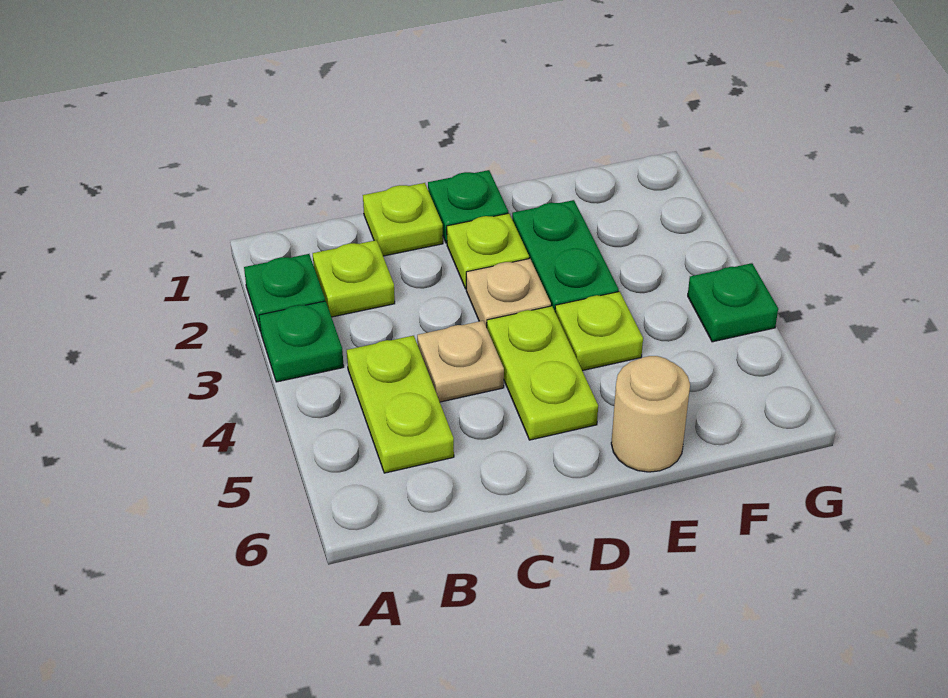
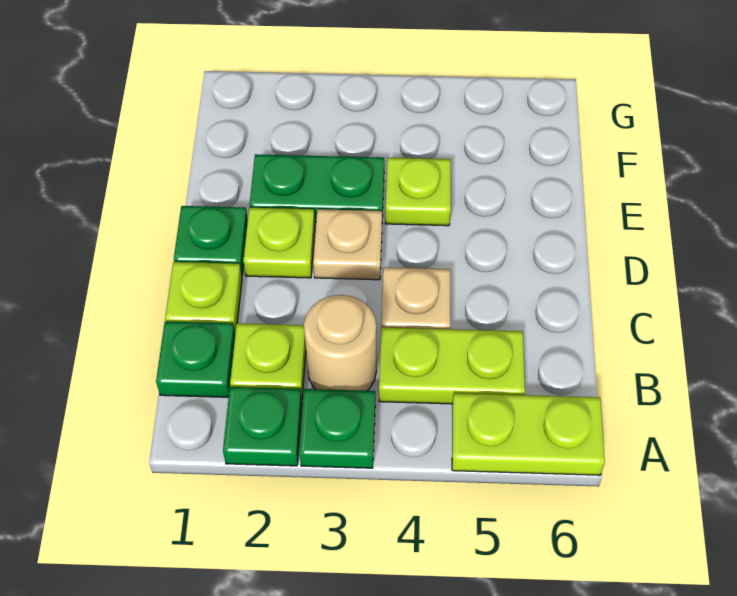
lime plate D4:D5 level 1 -> lime plate A5:A6 level 1
tan round brick E6 level 1 -> tan round brick B3 level 1
green plate G4 level 1 -> green plate B1 level 1

